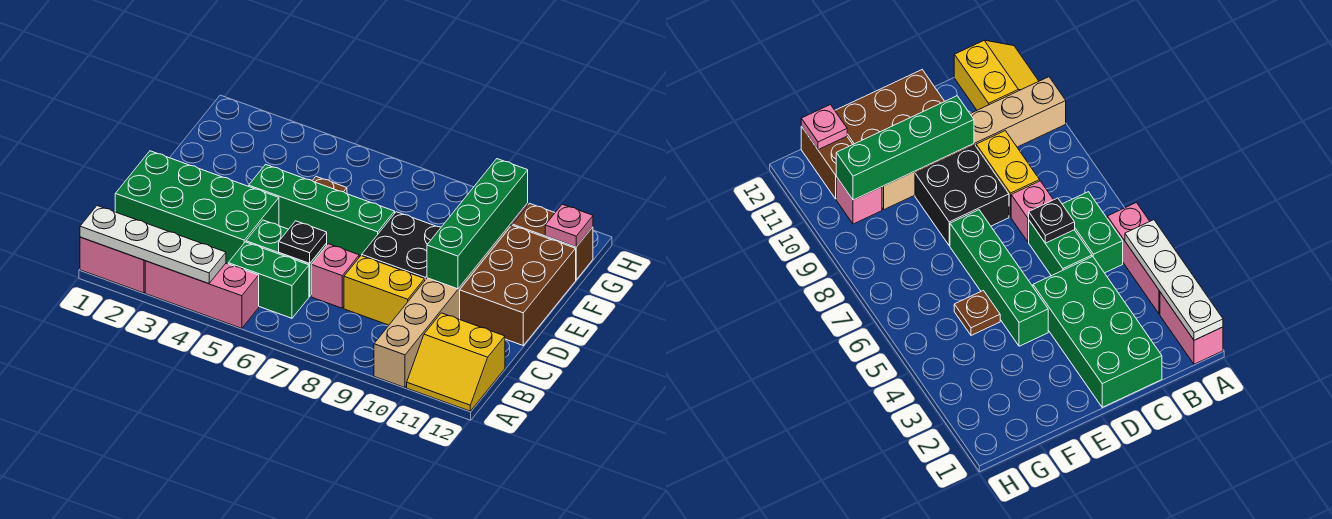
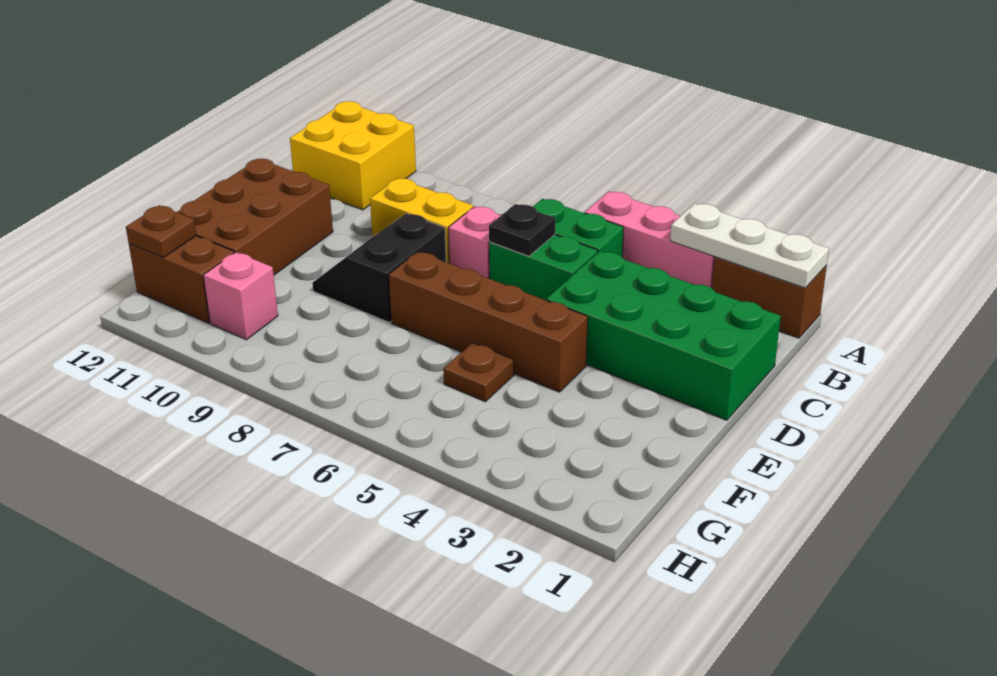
pink brick A1:A2 level 1 -> brown brick A1:A2 level 1
white plate A1:A4 level 2 -> white plate A1:A3 level 2
tan brick A10:F10 level 1 -> none
yellow slope A11:B12 level 1 top B -> yellow brick A11:B12 level 1
black brick D8:E9 level 1 -> black slope D8:E9 level 1 top 8
green brick D10:G10 level 2 -> none
green brick E4:E7 level 1 -> brown brick E4:E7 level 1
pink plate G12 level 2 -> brown plate G12 level 2

